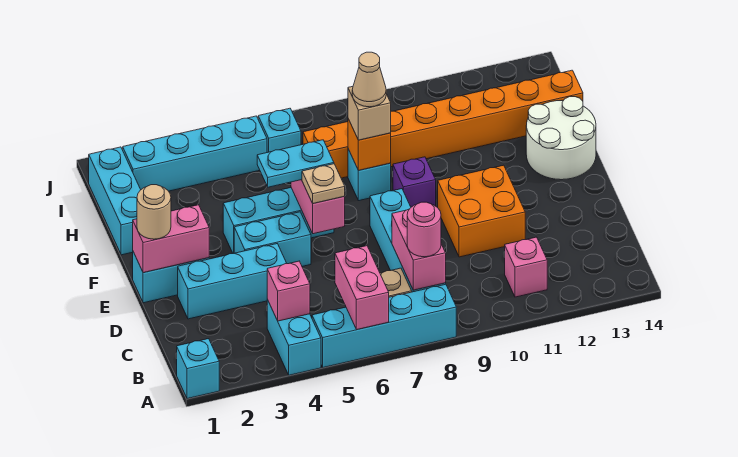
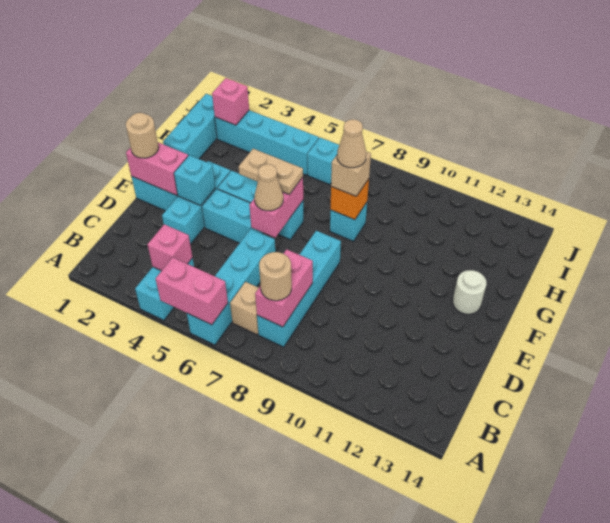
cyan brick A1 level 1 -> cyan brick E3 level 2
cyan brick A5:A8 level 1 -> cyan brick A6:D6 level 1
pink brick A6:B6 level 2 -> pink brick A5:A6 level 2
pink round brick B8 level 3 -> tan round brick B8 level 3
pink brick B11 level 1 -> pink brick I2 level 2
cyan brick D2:D4 level 1 -> cyan brick D3:F3 level 1
orange brick D10:E11 level 1 -> none
tan plate E6 level 3 -> tan cone E6 level 3
cyan plate F5:F6 level 3 -> tan plate F5:F6 level 3
purple brick F9 level 1 -> none
white round brick F13:G14 level 1 -> white round brick F13 level 1
orange brick H7:H14 level 1 -> none

